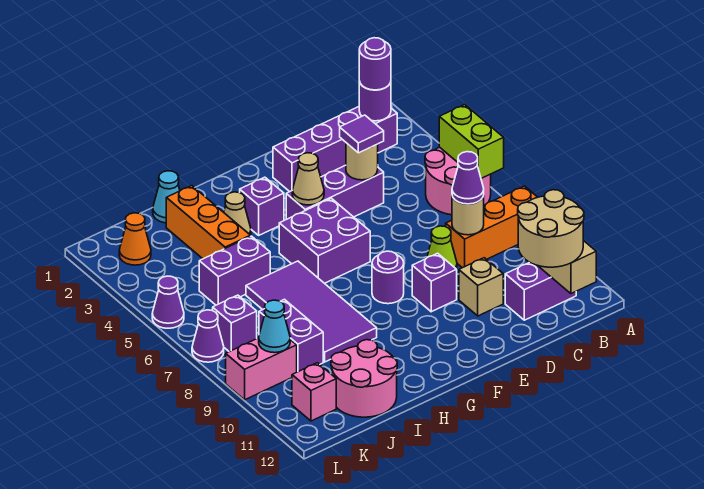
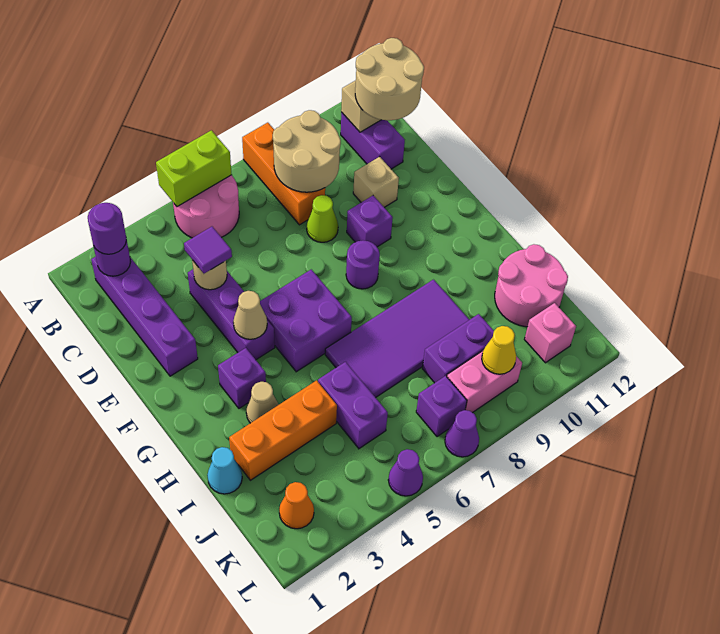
tan round brick C8 level 2 -> tan round brick B8:C9 level 2
purple cone C8 level 3 -> none
pink brick K9:L9 level 1 -> pink brick K8:K9 level 1
cyan cone K9 level 2 -> yellow cone K9 level 2

